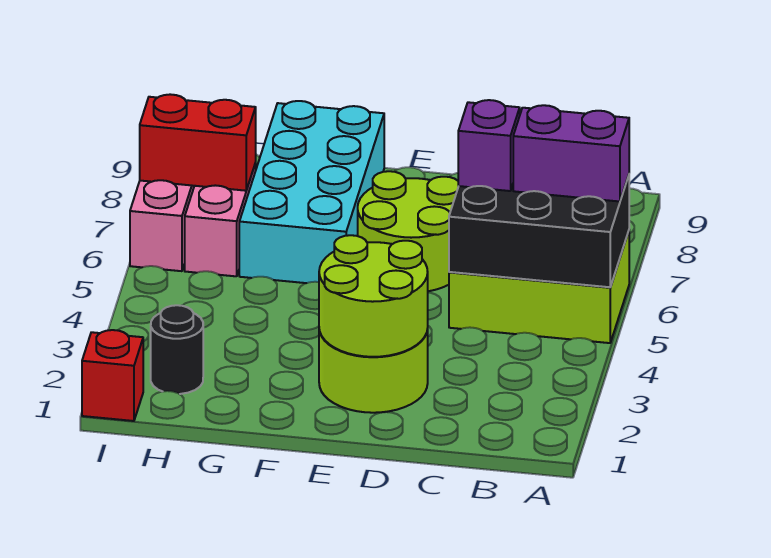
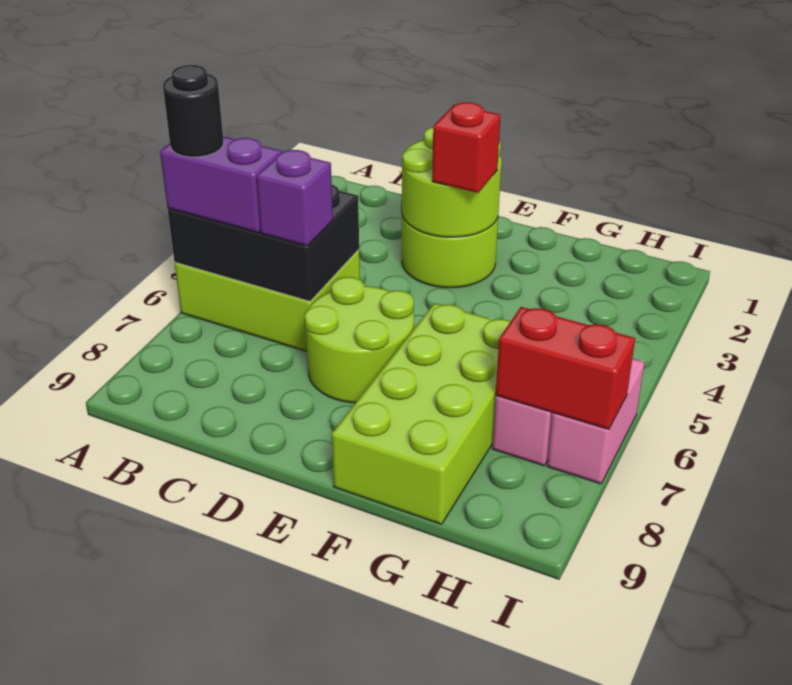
cyan brick F6:G9 level 1 -> lime brick F6:G9 level 1
black round brick H2 level 1 -> black round brick A6 level 4
red brick I1 level 1 -> red brick E3 level 3

